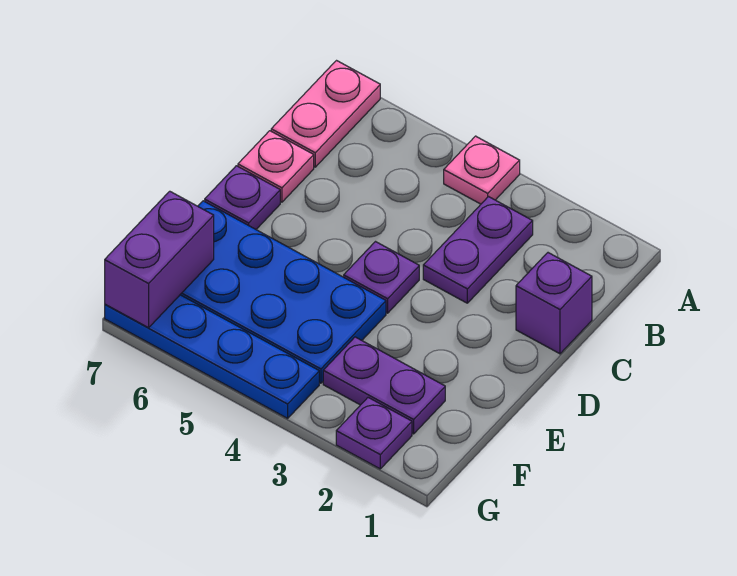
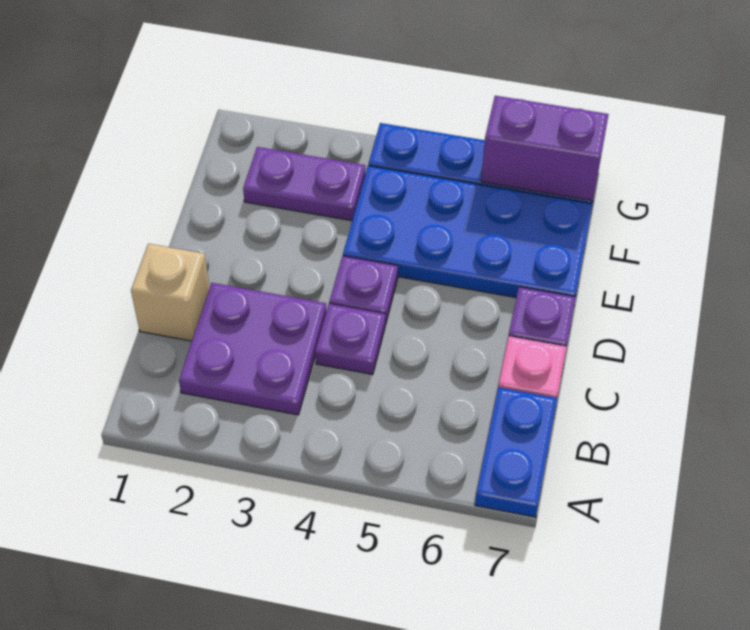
pink plate A4 level 1 -> none
pink plate A7:B7 level 1 -> blue plate A7:B7 level 1
purple plate B3:C3 level 1 -> purple plate B2:C3 level 1
purple brick C1 level 1 -> tan brick C1 level 1
purple brick F7:G7 level 2 -> purple brick G6:G7 level 2
purple plate G2 level 1 -> purple plate C4 level 1

